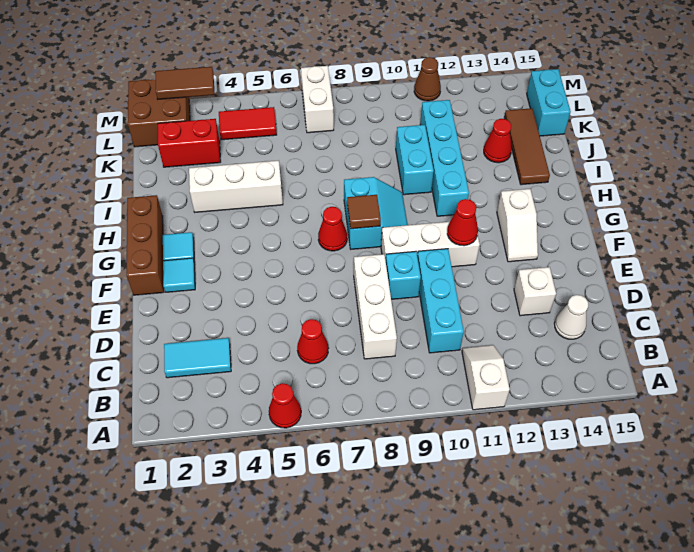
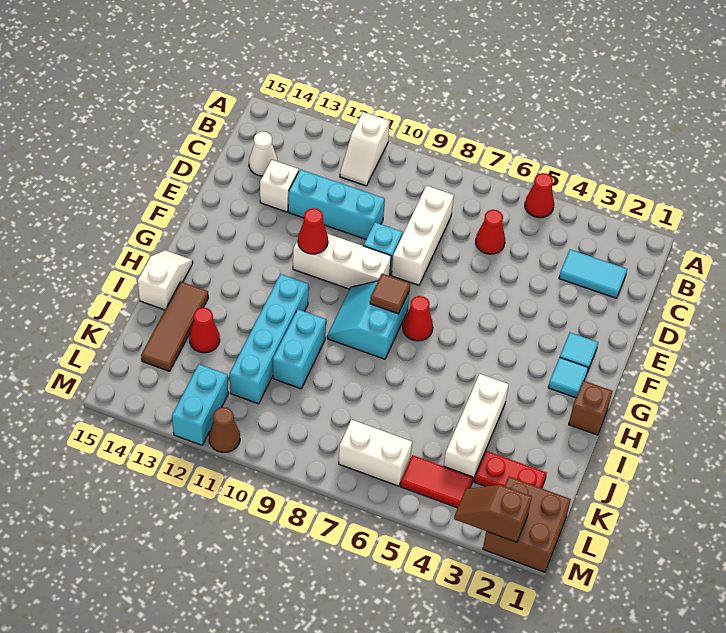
cyan brick C10:E10 level 1 -> cyan brick D10:D12 level 1
brown brick F1:H1 level 1 -> brown brick H1 level 1
white slope F13:G13 level 1 top G -> white slope H15:I15 level 1 top I
white brick I3:I5 level 1 -> white brick I4:K4 level 1
red brick K2:K3 level 1 -> red plate K2:K3 level 1
cyan brick K15:L15 level 1 -> cyan brick L12:M12 level 1
white brick L7:M7 level 1 -> white brick L6:L7 level 1
brown tile M2:M3 level 2 -> brown slope M2:M3 level 2 top 2

